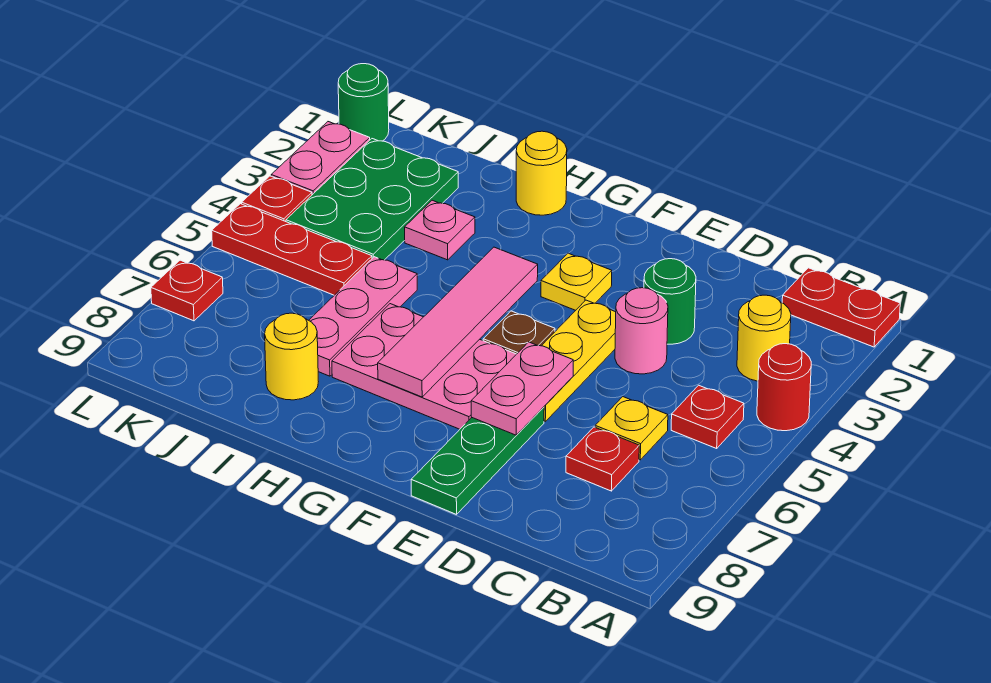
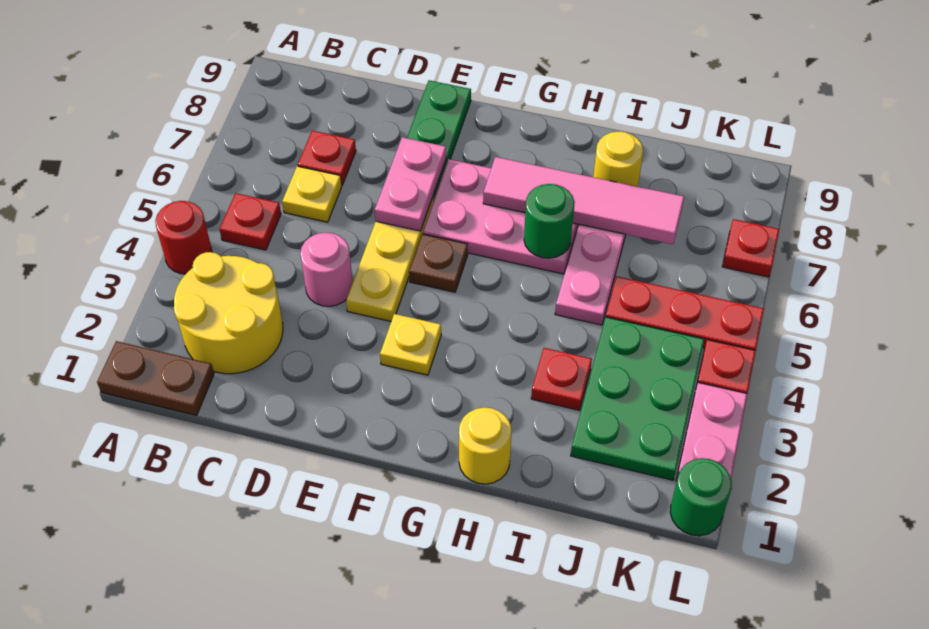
red plate A1:B1 level 1 -> brown plate A1:B1 level 1
yellow round brick B3 level 1 -> yellow round brick B2:C3 level 1
green round brick D3 level 1 -> green round brick H6 level 2
pink tile G4:G7 level 2 -> pink tile G7:J7 level 2
pink plate I3 level 1 -> red plate I3 level 1

